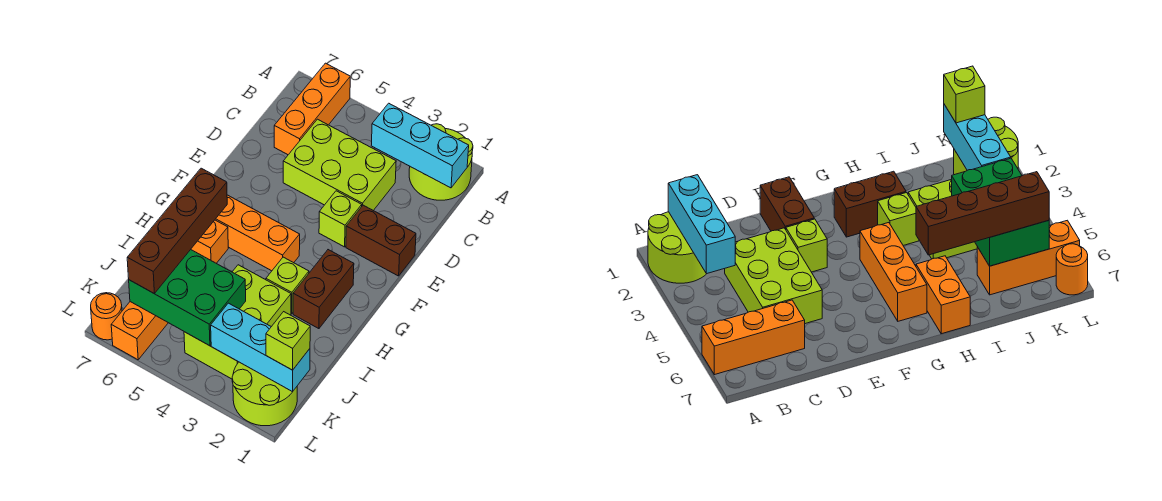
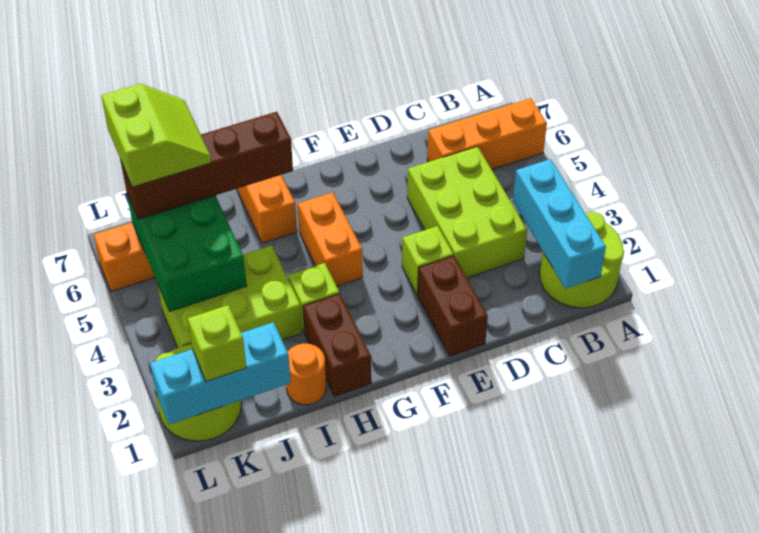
brown brick G2:H2 level 1 -> brown brick H1:H2 level 1
orange brick G4:G6 level 1 -> orange brick G4:G5 level 1
none -> lime slope J6:K7 level 4 top K
cyan brick K1:K3 level 2 -> cyan brick J1:L1 level 2
orange round brick L7 level 1 -> orange round brick I1 level 1

